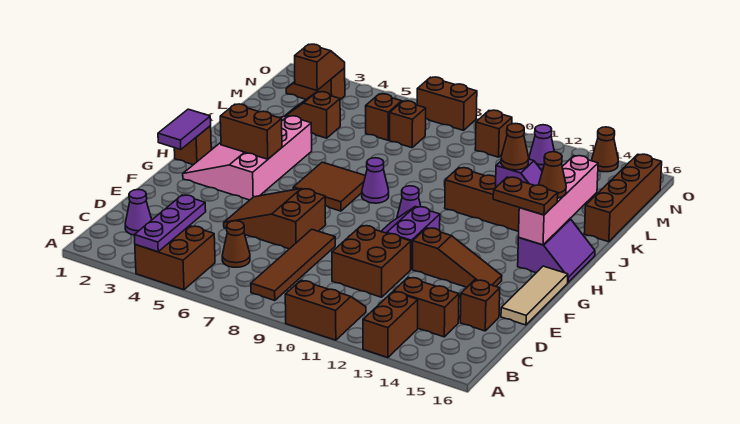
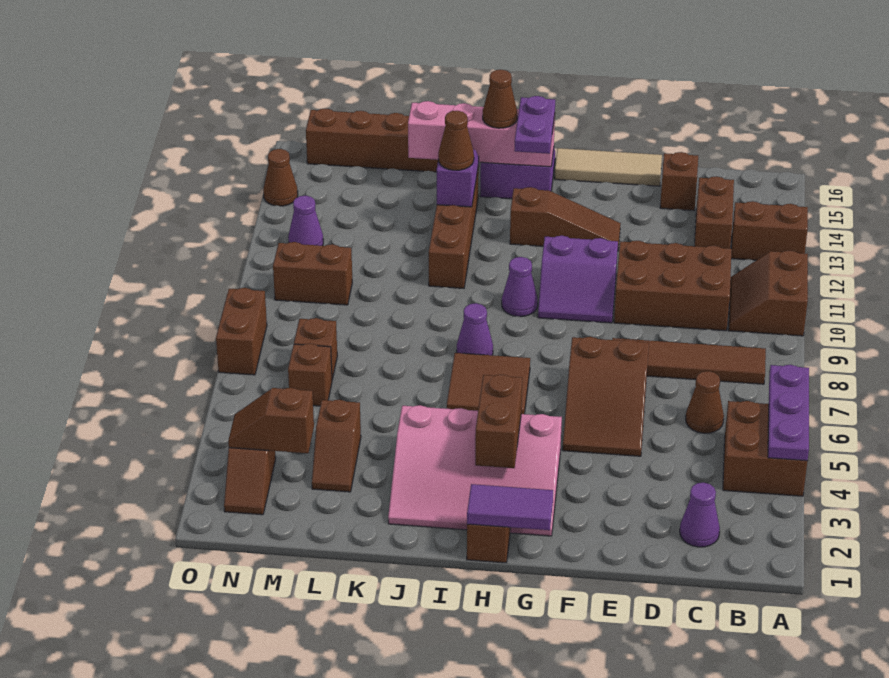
purple plate A4:C4 level 2 -> purple plate A4:A6 level 2
brown brick D10:E11 level 1 -> brown brick C10:E11 level 1
brown slope F12:F14 level 1 top 12 -> brown slope F13:H13 level 1 top H
brown plate H14:H15 level 3 -> purple plate H14:H15 level 3
brown brick N10 level 1 -> brown brick M10:N10 level 1

